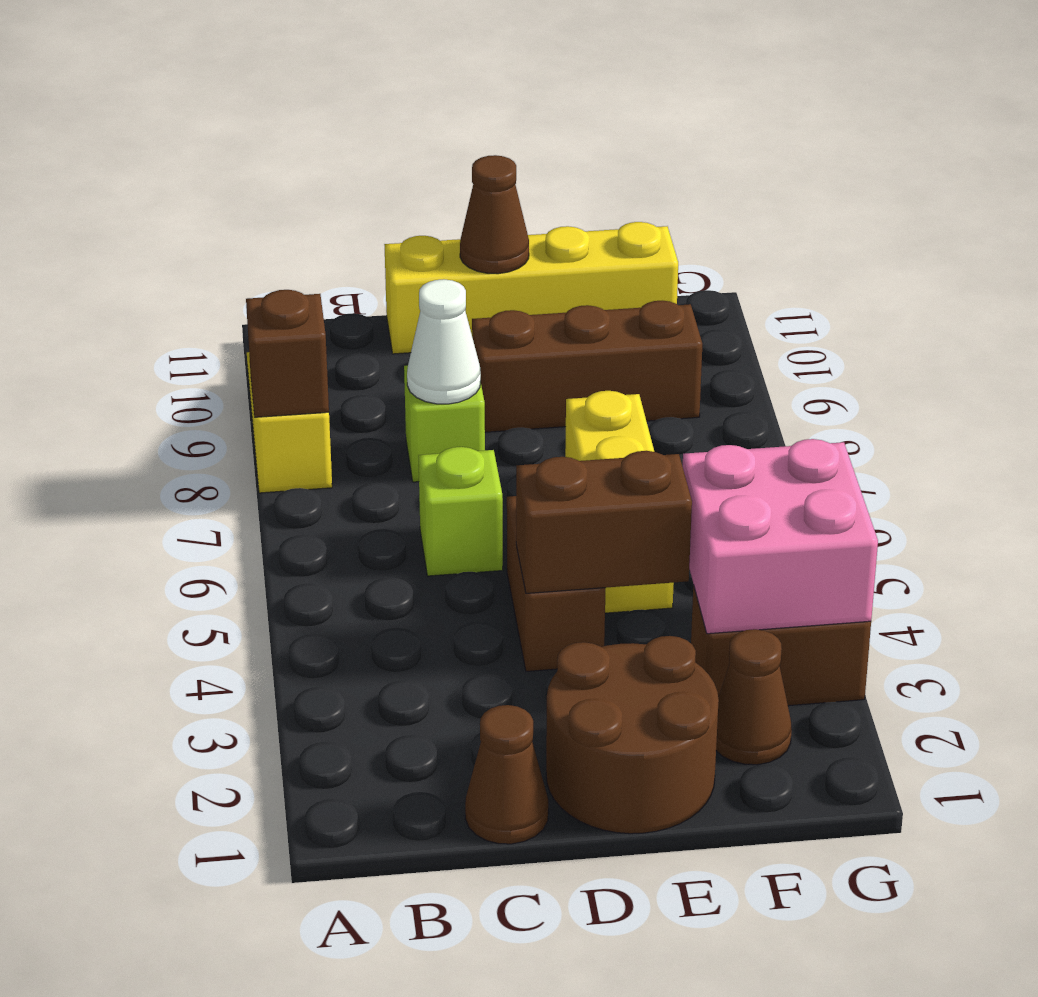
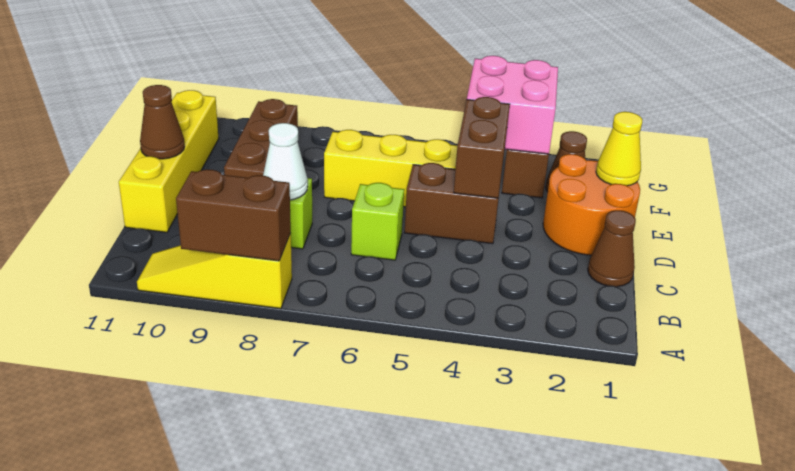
brown brick A8 level 2 -> brown brick A8:A9 level 2
brown round brick D1:E2 level 1 -> orange round brick D1:E2 level 1
none -> yellow cone E1 level 2

